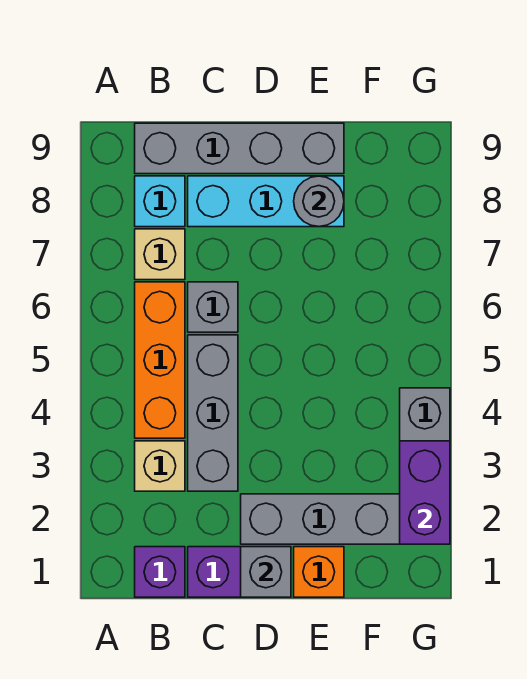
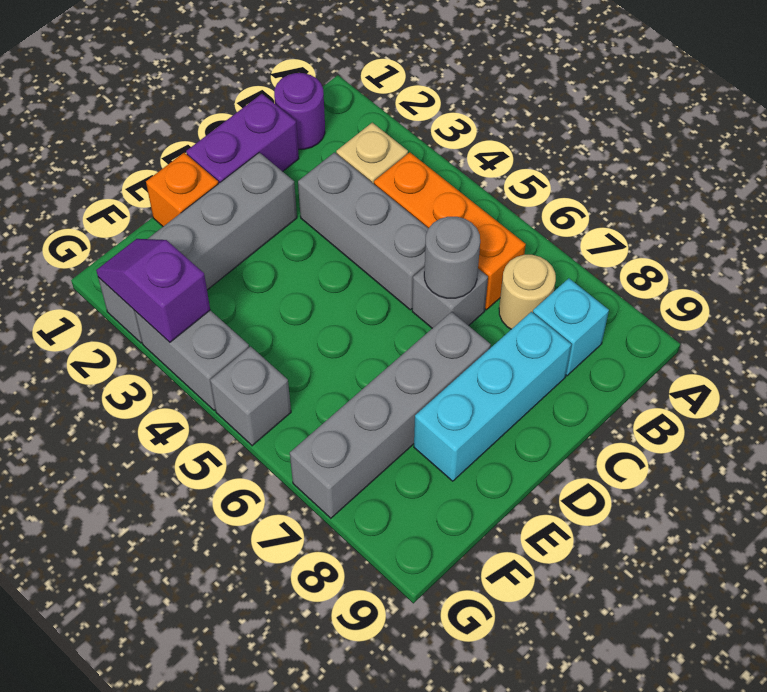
purple brick B1 level 1 -> purple round brick B1 level 1
tan brick B7 level 1 -> tan round brick B7 level 1
grey brick B9:E9 level 1 -> grey brick D7:G7 level 1
grey brick D1 level 2 -> grey brick G5 level 1
grey round brick E8 level 2 -> grey round brick C6 level 2
purple brick G2:G3 level 2 -> purple slope G2:G3 level 2 top 3

